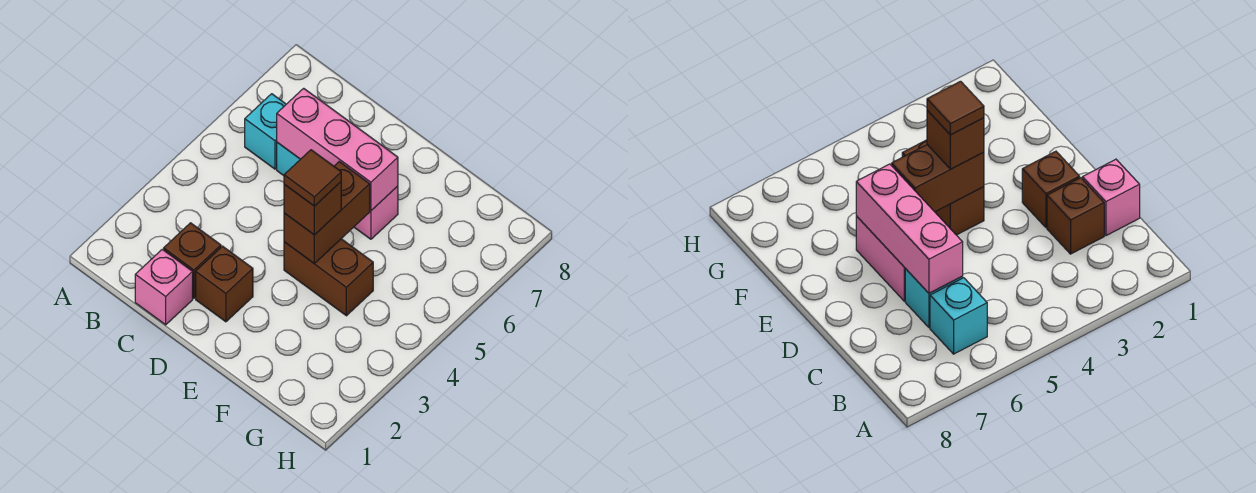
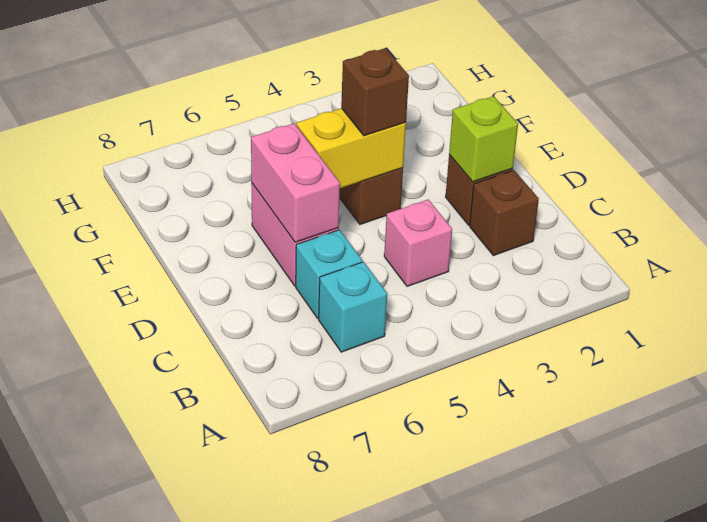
pink brick C1 level 1 -> pink brick C4 level 1
pink brick C6:E6 level 2 -> pink brick D6:E6 level 2
none -> lime brick D2 level 2
brown brick E4:E5 level 2 -> yellow brick E4:E5 level 2
brown tile E4 level 4 -> none

